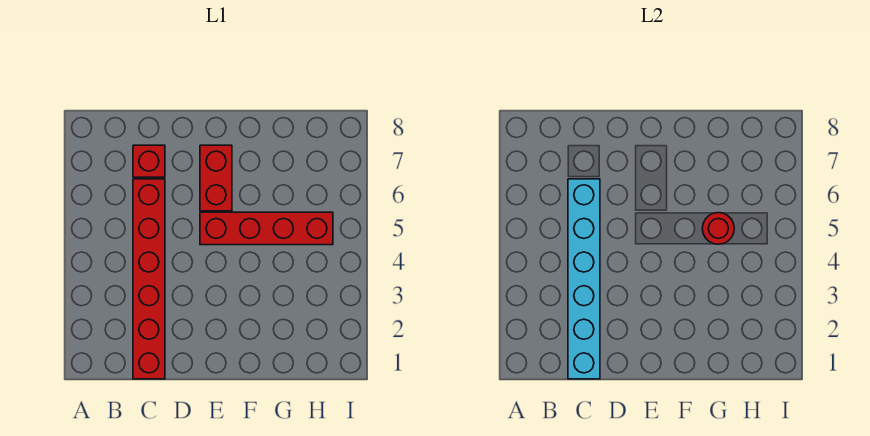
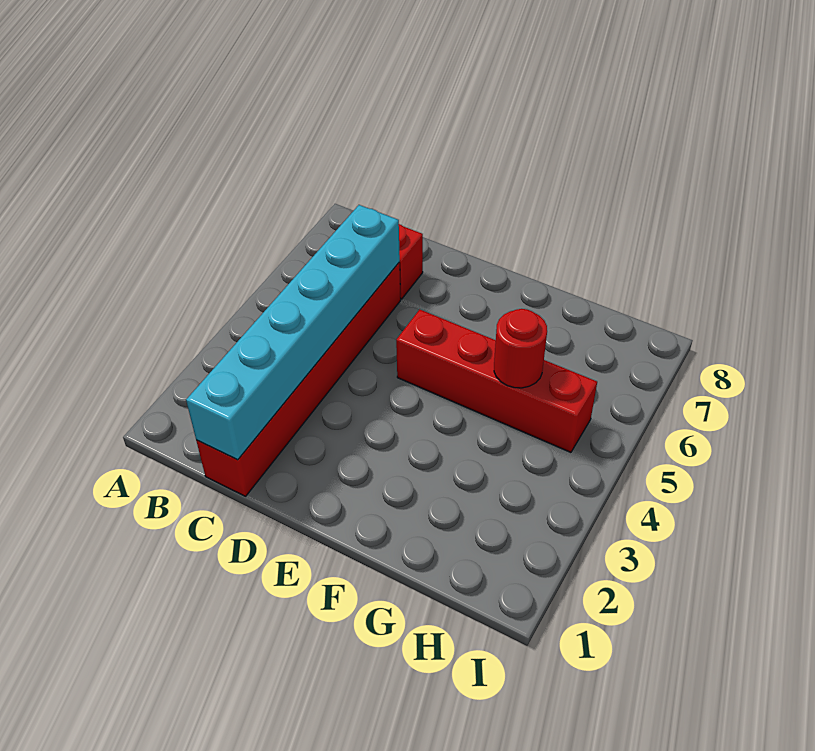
red brick E6:E7 level 1 -> none

